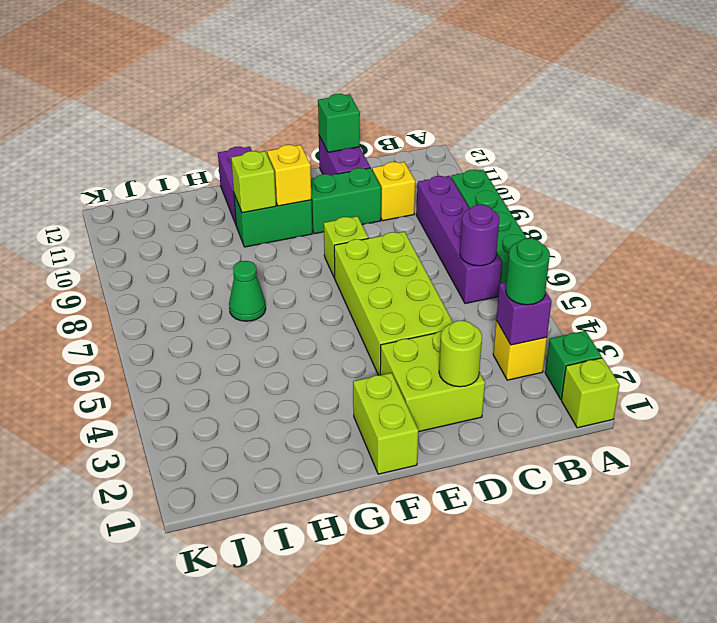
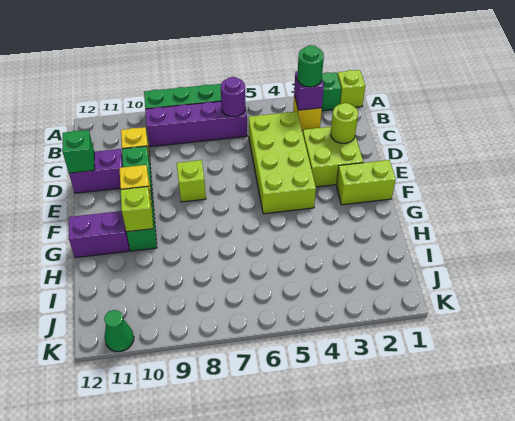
lime brick D4:E7 level 1 -> lime brick C4:F5 level 1
green cone H7 level 1 -> green cone K11 level 1

